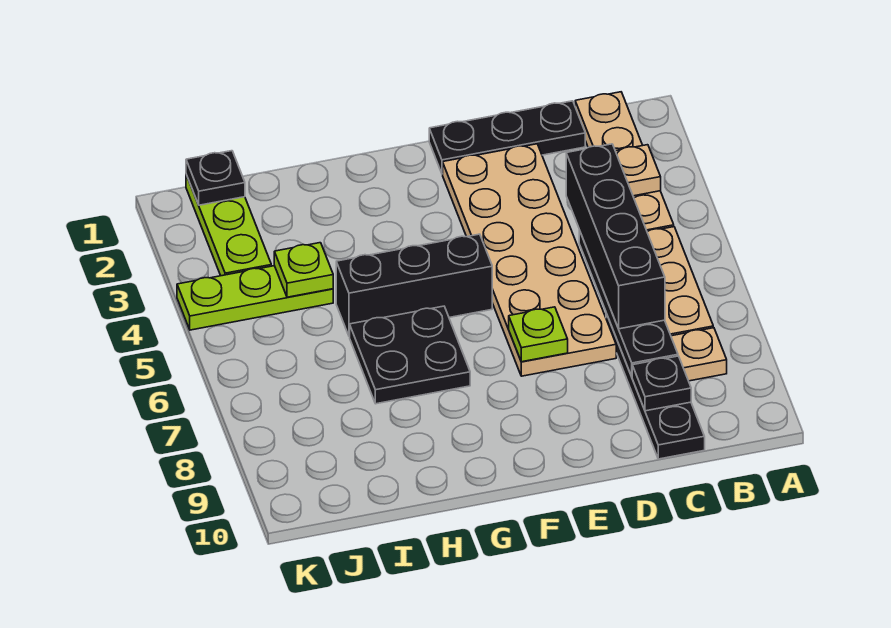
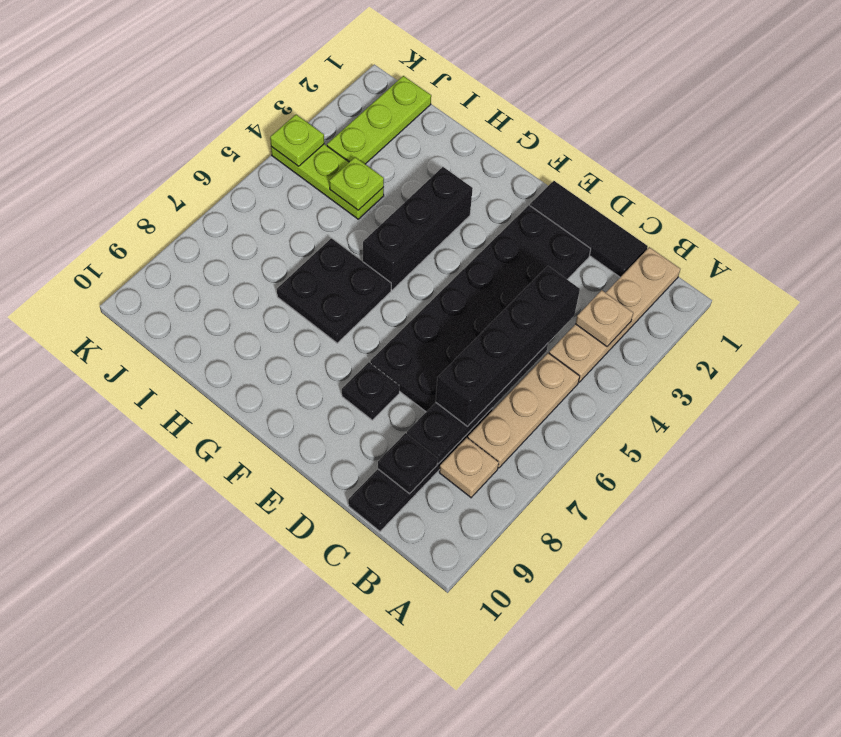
black plate C1:E1 level 1 -> black tile C1:E1 level 1
tan plate D2:E7 level 1 -> black plate D2:E7 level 1
lime plate E7 level 2 -> lime plate K4 level 2
black brick F5:H5 level 1 -> black brick G3:G5 level 1
black plate J1 level 2 -> black plate E8 level 1

